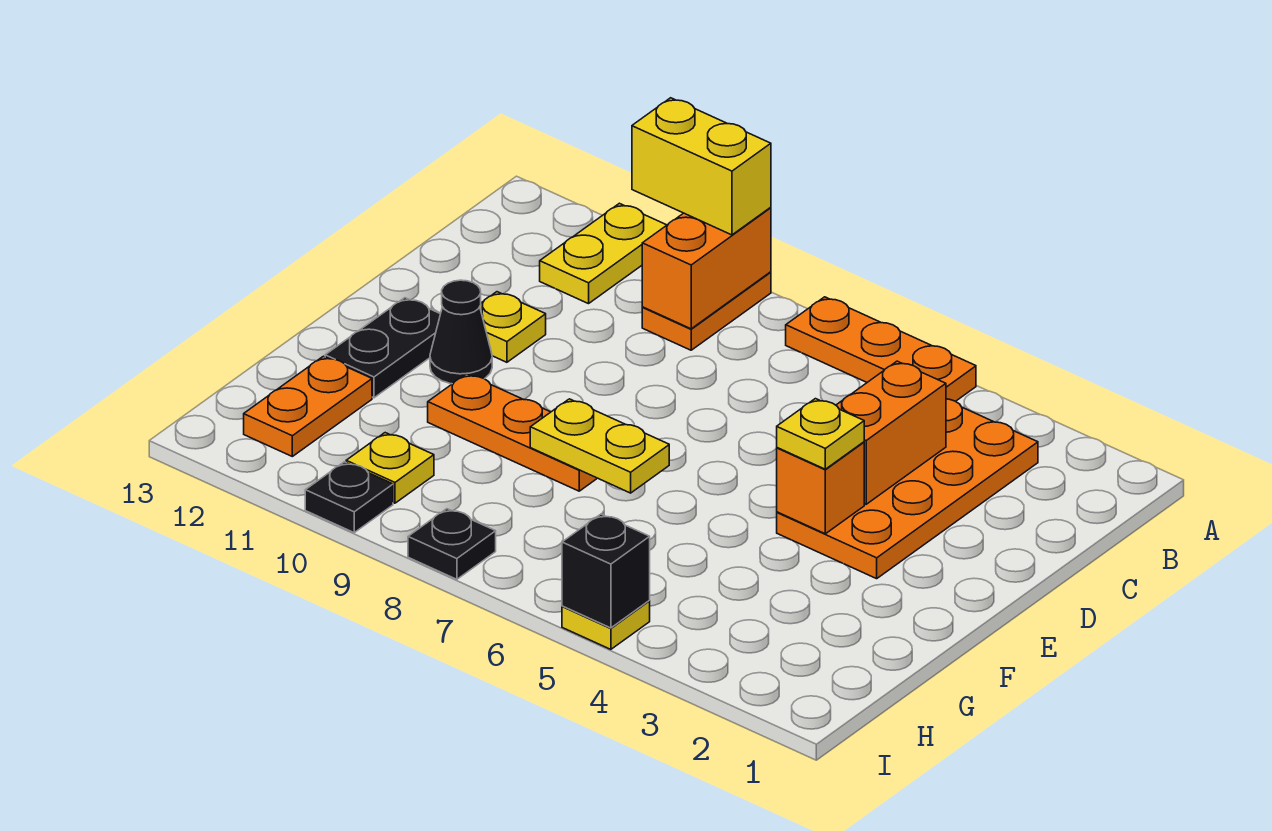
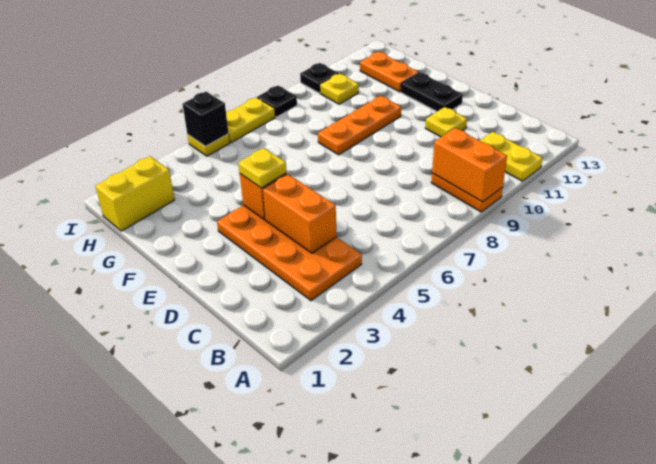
orange plate A5:A7 level 1 -> none
yellow brick A9:A10 level 3 -> yellow brick H1:H2 level 1
black cone E11 level 1 -> none
yellow plate F7:F8 level 2 -> yellow plate I6:I7 level 1

